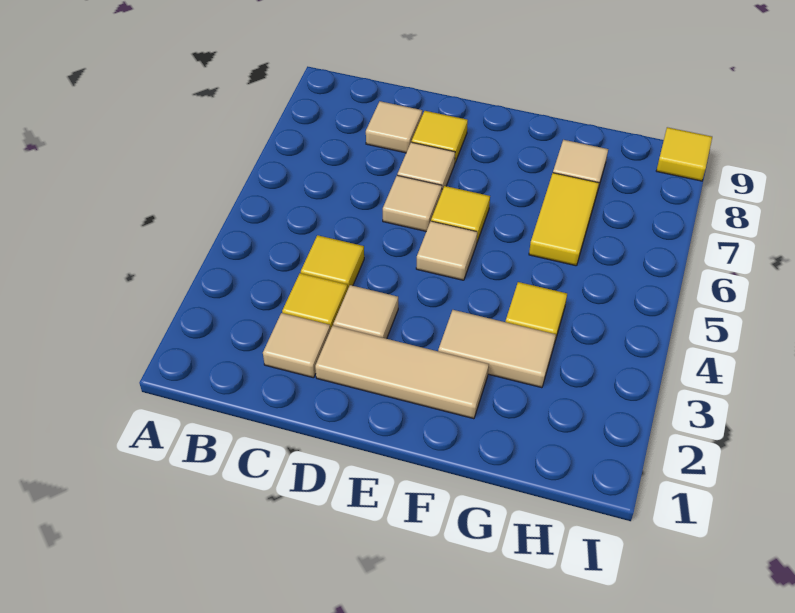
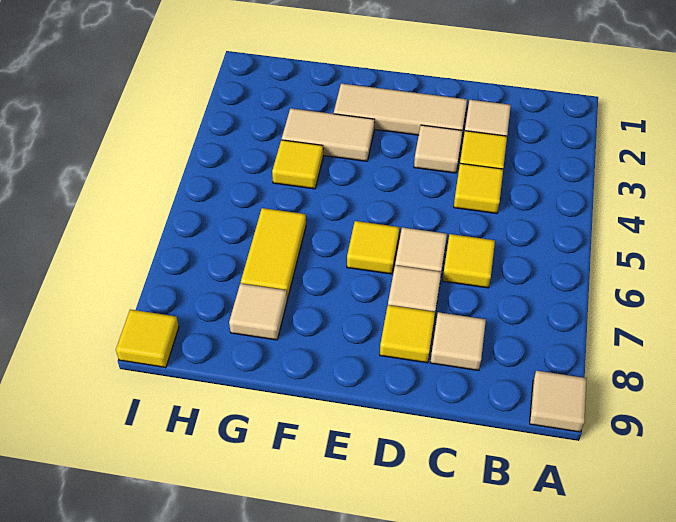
none -> yellow tile C6 level 1
tan tile E5 level 1 -> tan tile A9 level 1

